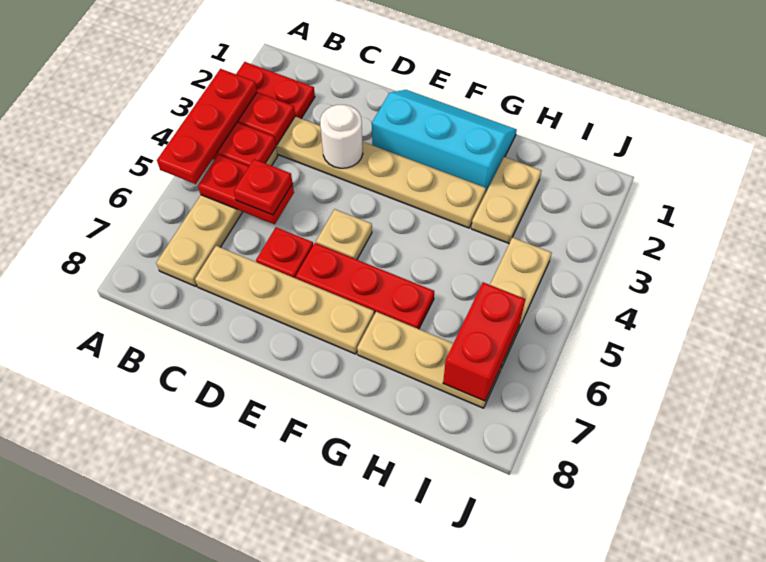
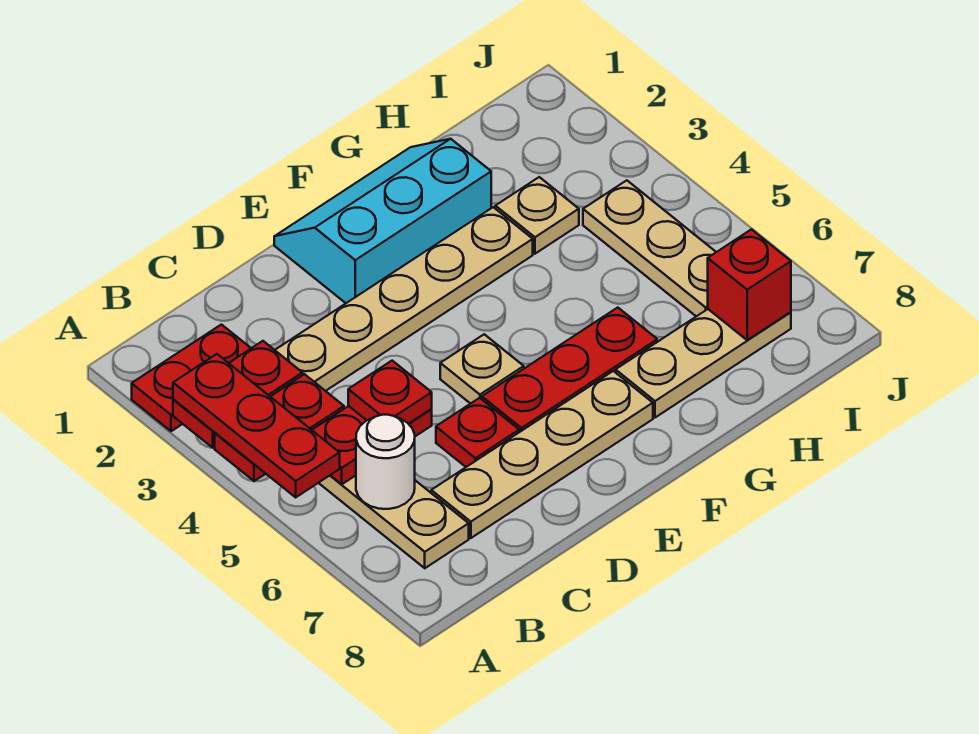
white round brick D3 level 2 -> white round brick B6 level 2
tan plate H2:H3 level 1 -> tan plate H3 level 1
red brick I6:I7 level 2 -> red brick I7 level 2

